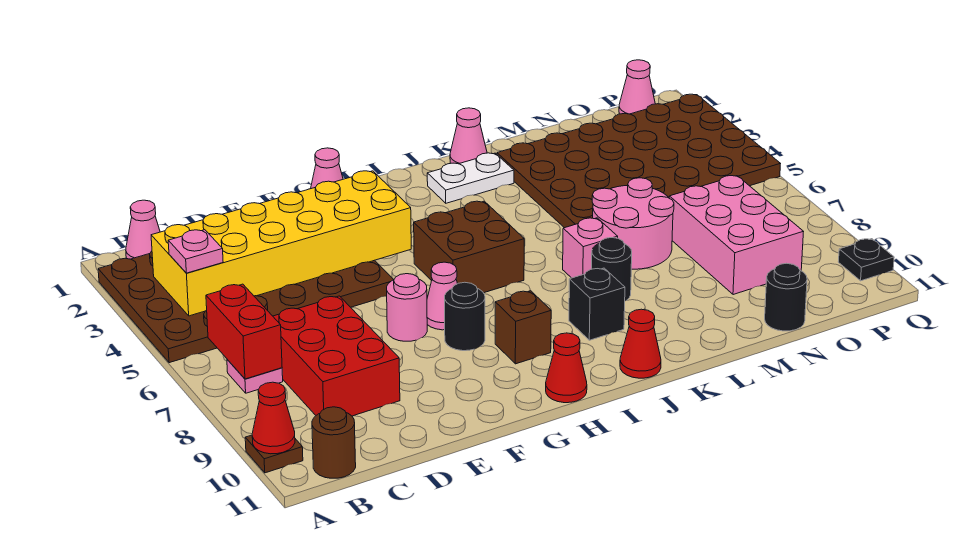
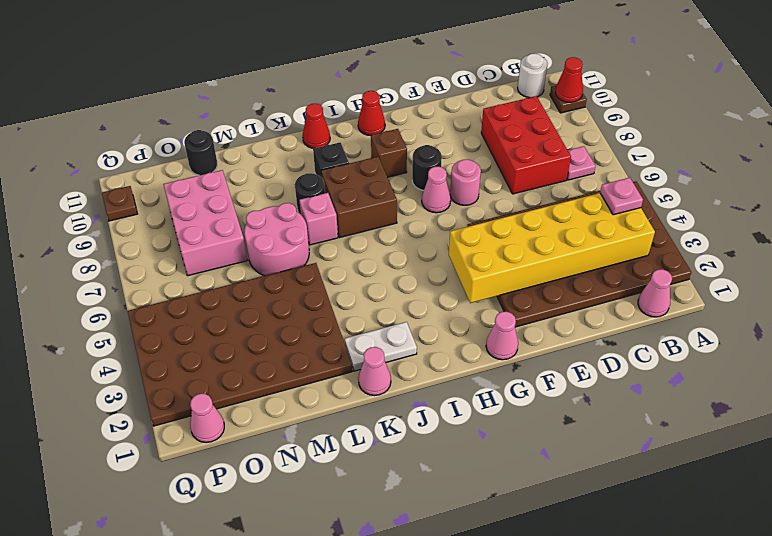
red brick B6:B7 level 2 -> none
brown round brick B11 level 1 -> white round brick B11 level 1
brown brick H5:I6 level 1 -> brown brick I7:J8 level 1
black plate Q10 level 1 -> brown plate Q10 level 1

